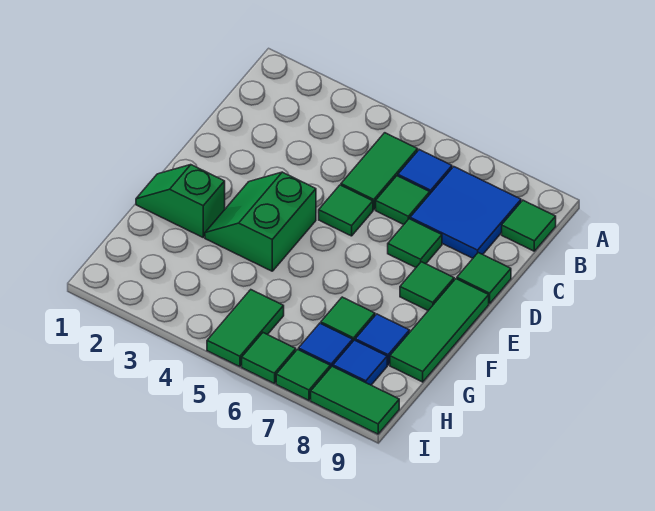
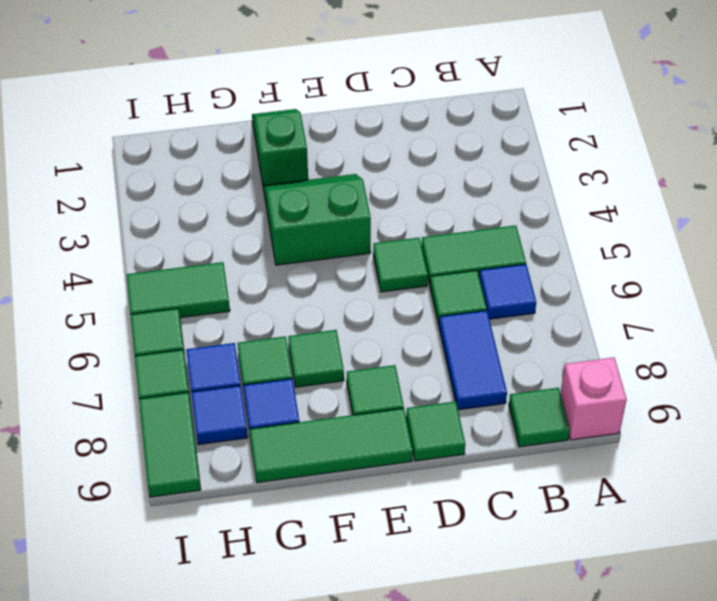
none -> pink brick A9 level 1
blue tile B7:C8 level 1 -> blue tile C7:C8 level 1
green tile D7 level 1 -> green tile F7 level 1

